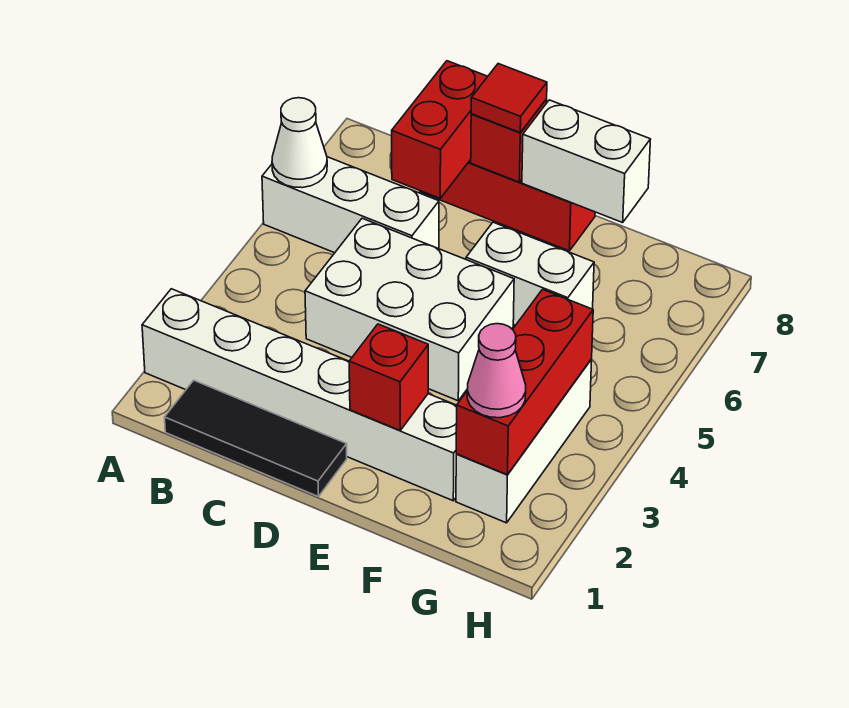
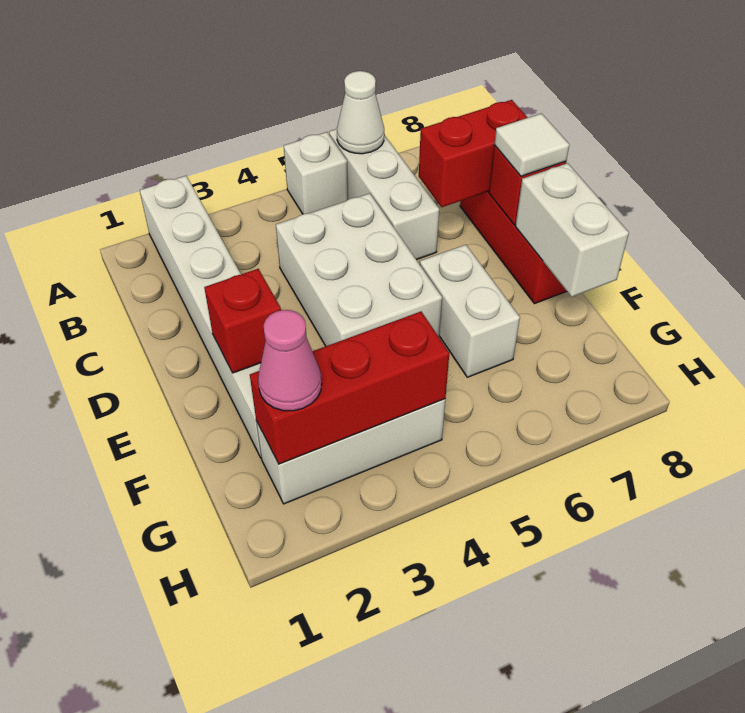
none -> white brick A5 level 1
black tile B1:D1 level 1 -> none
red tile D8 level 3 -> white tile D8 level 3

